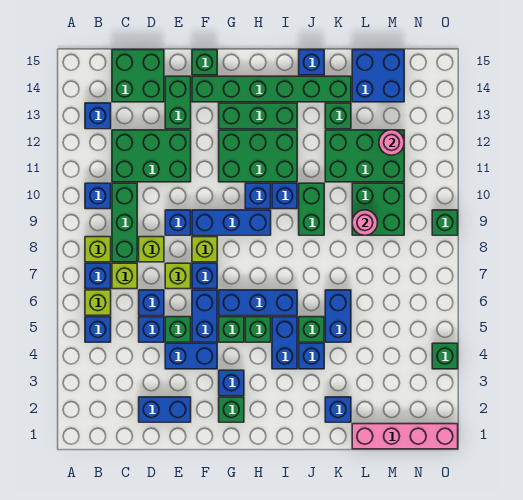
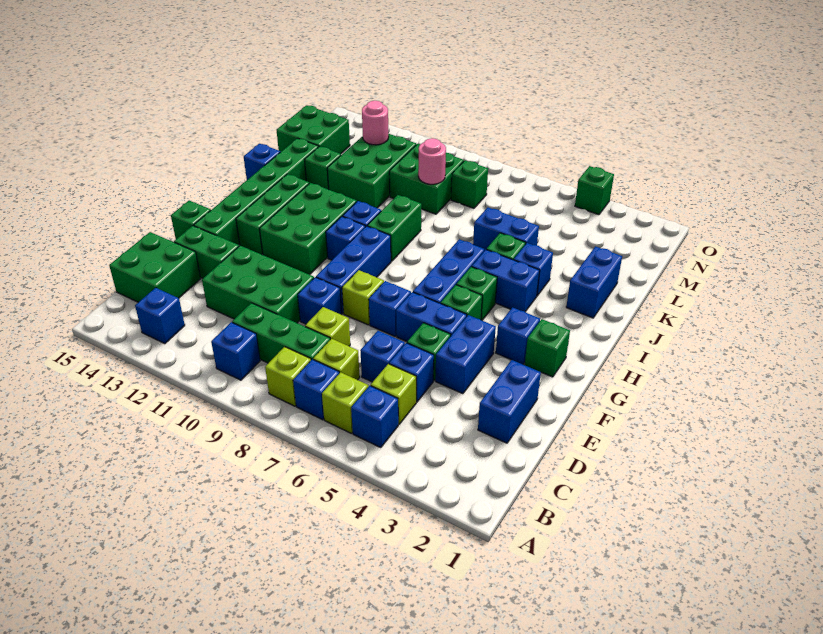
green brick C11:E12 level 1 -> green brick D10:E12 level 1
lime brick E7 level 1 -> lime brick C5 level 1
green brick J9:J10 level 1 -> green brick I9:J9 level 1
blue brick K2 level 1 -> blue brick J2:K2 level 1
pink brick L1:O1 level 1 -> none
blue brick L14:M15 level 1 -> green brick L14:M15 level 1
green brick O9 level 1 -> green brick M8 level 1

